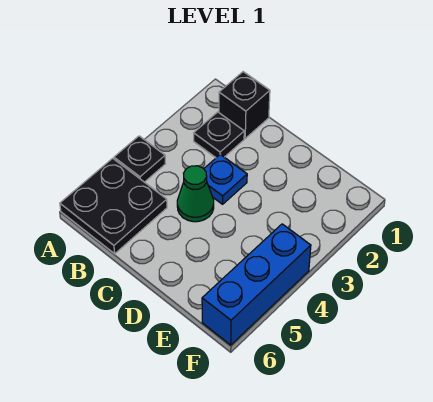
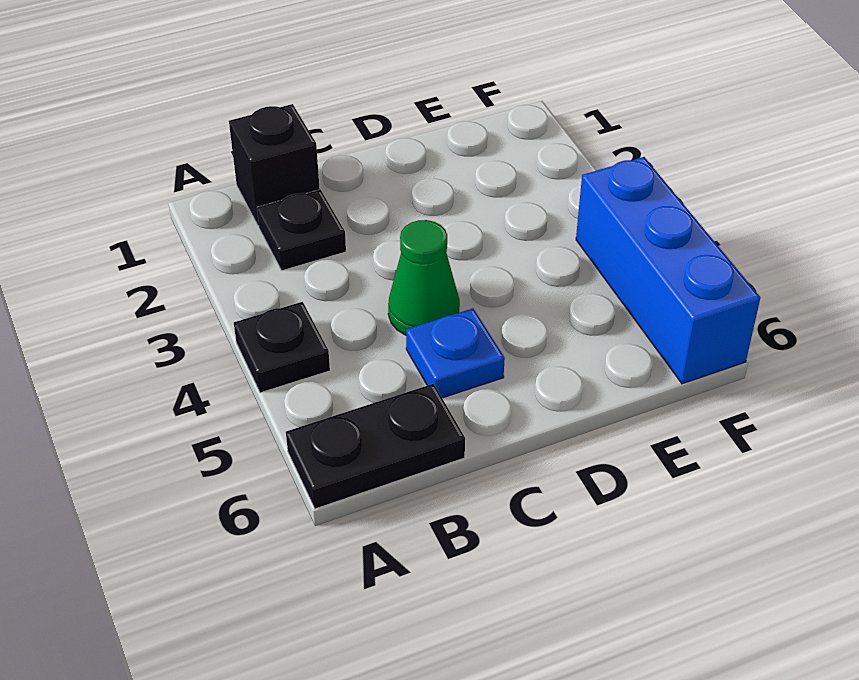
black plate A5:B6 level 1 -> black plate A6:B6 level 1
blue plate C3 level 1 -> blue plate C5 level 1

